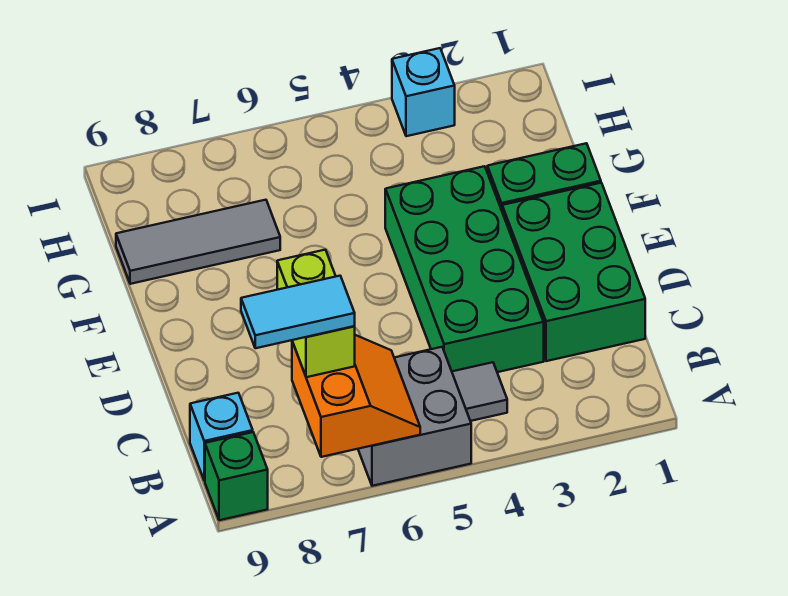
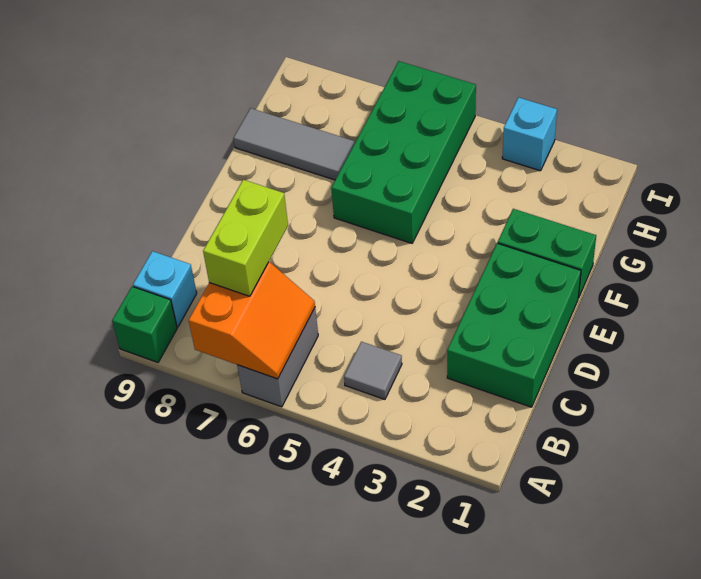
grey brick A5:B6 level 1 -> grey brick A6:B6 level 1
cyan tile B7:B8 level 4 -> none
green brick C3:F4 level 1 -> green brick F5:I6 level 1

